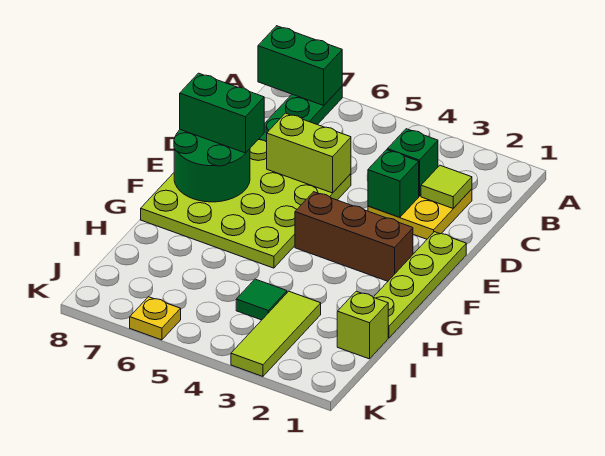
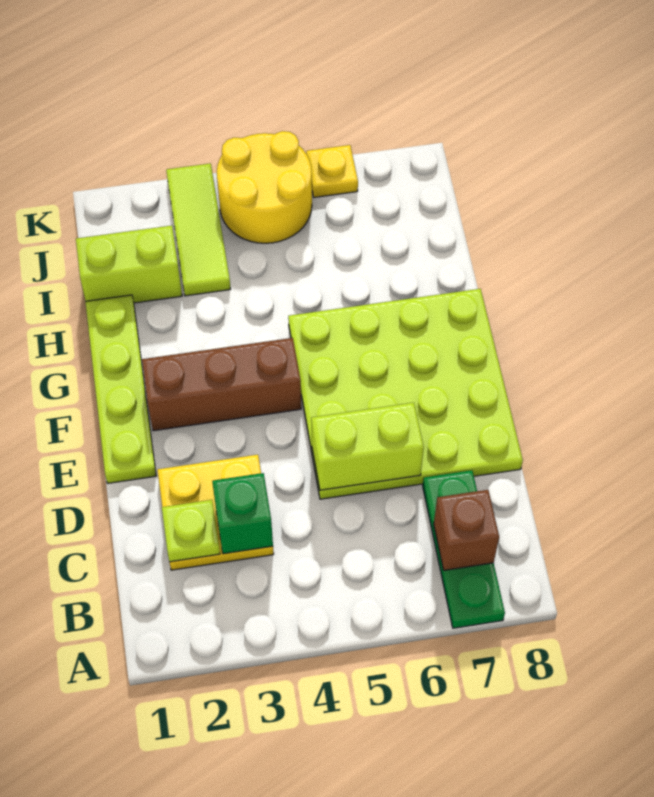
green brick A7:A8 level 2 -> none
none -> brown brick B7 level 2
lime tile C2 level 2 -> lime plate C2 level 2
green brick D3 level 2 -> none
green round brick E7:F8 level 2 -> none
green brick E7:E8 level 3 -> none
lime brick I1 level 1 -> lime brick I1:I2 level 1
green tile I4 level 1 -> none
none -> yellow round brick J4:K5 level 1

